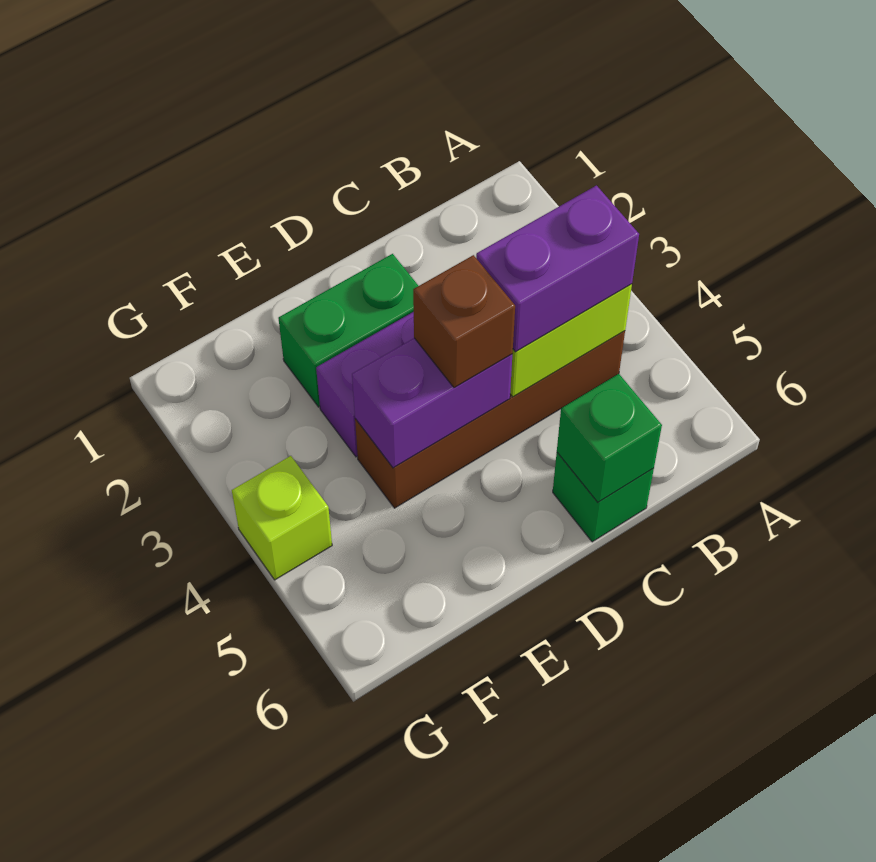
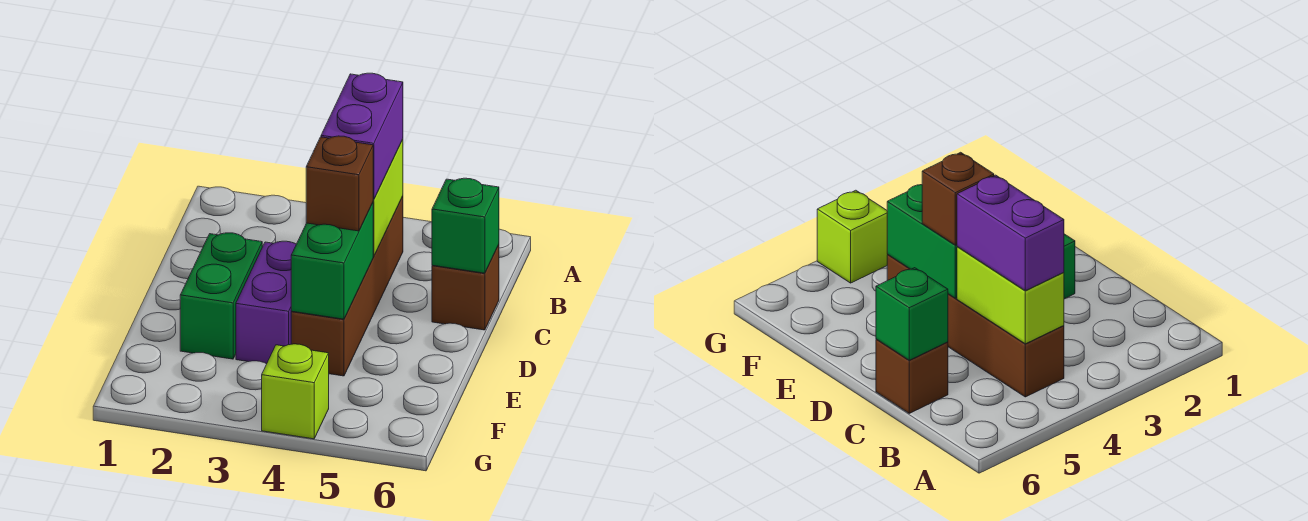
green brick C6 level 1 -> brown brick C6 level 1
purple brick D4:E4 level 2 -> green brick D4:E4 level 2

